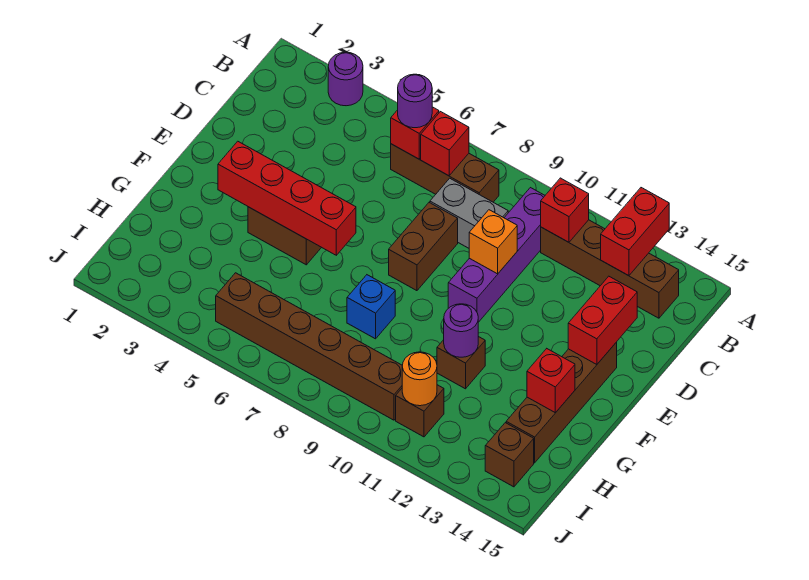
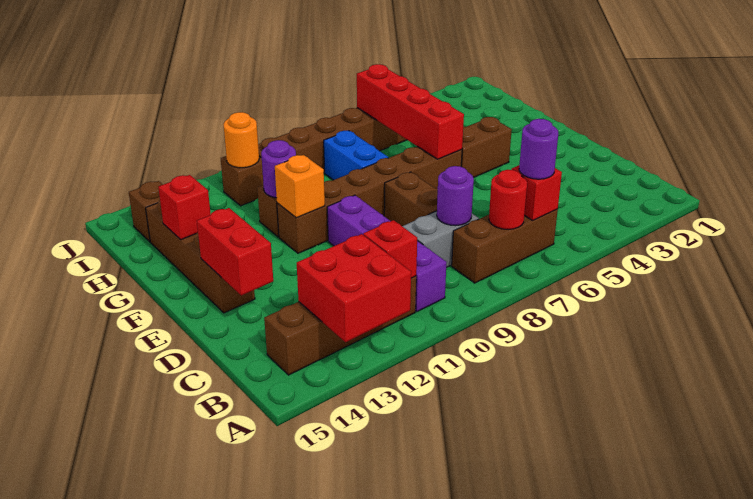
purple round brick A3 level 1 -> purple round brick C8 level 2
red brick A13:B13 level 2 -> red brick A12:B13 level 2
red brick B7 level 2 -> red round brick B7 level 2
orange brick D10 level 2 -> orange brick F11 level 2
red brick F3:F6 level 2 -> red brick F6:I6 level 2
none -> brown brick F6:F11 level 1
blue brick G8 level 1 -> blue brick G8:H8 level 1

